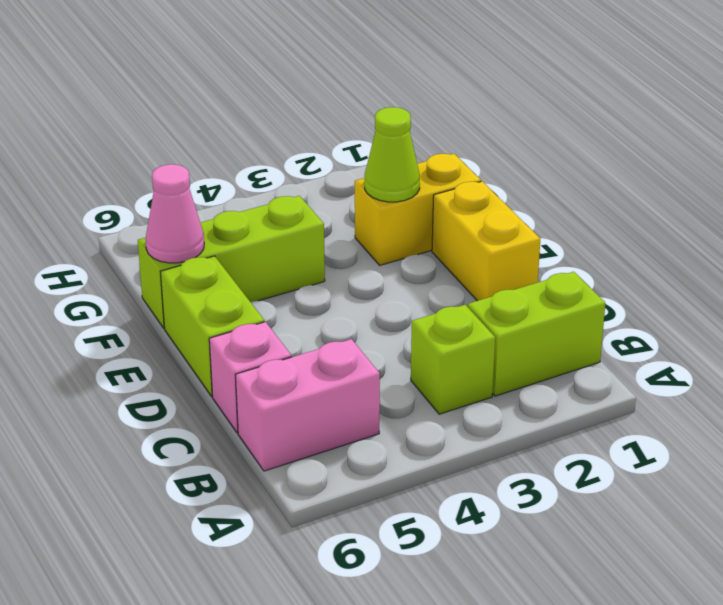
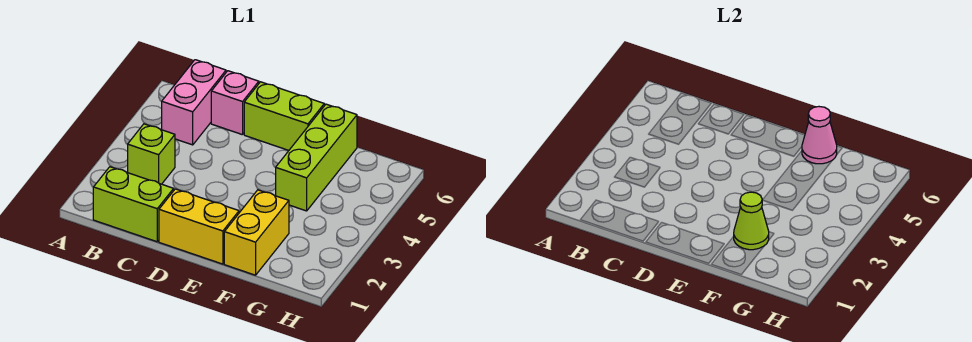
lime brick B1:B2 level 1 -> lime brick B1:C1 level 1

